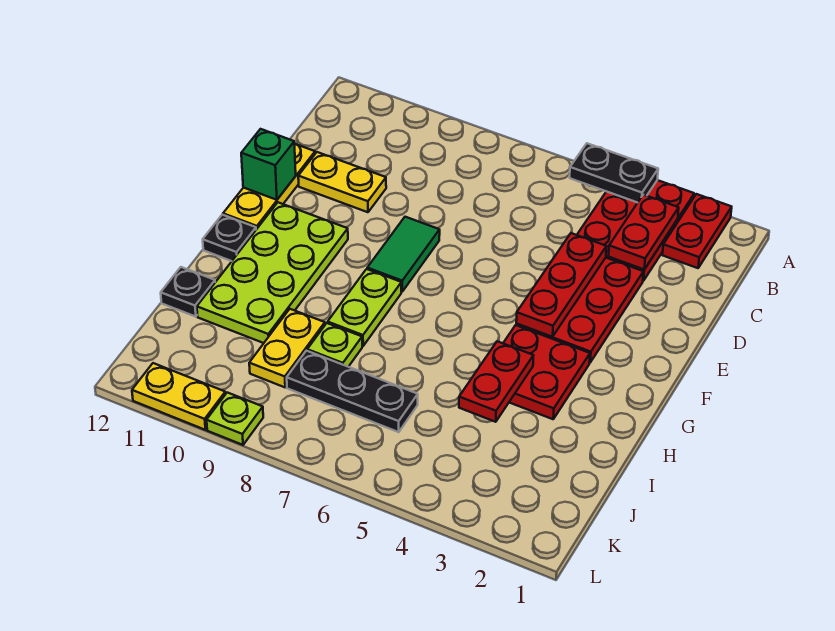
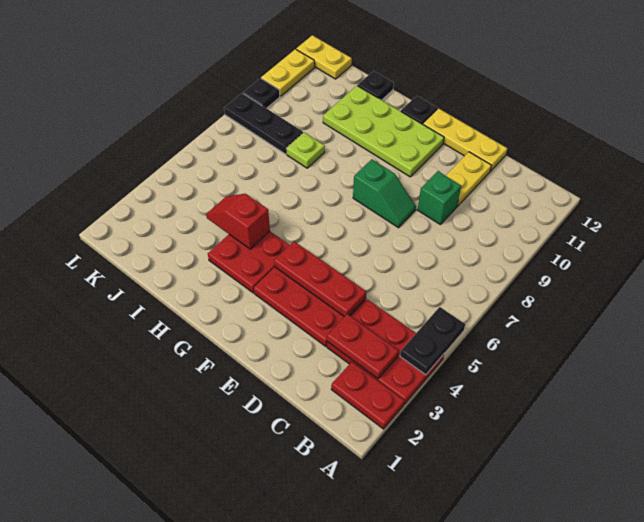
green tile E8:F8 level 1 -> green slope E8:F8 level 1 top F
green brick E12 level 2 -> green brick D9 level 1
lime plate G8:H8 level 1 -> none
red plate H4:I4 level 2 -> red slope H4:I4 level 2 top H
yellow plate I9:J9 level 1 -> yellow plate K12:L12 level 1
black plate J6:J8 level 1 -> black plate J8:L8 level 1
lime plate L9 level 1 -> black plate L9 level 1

